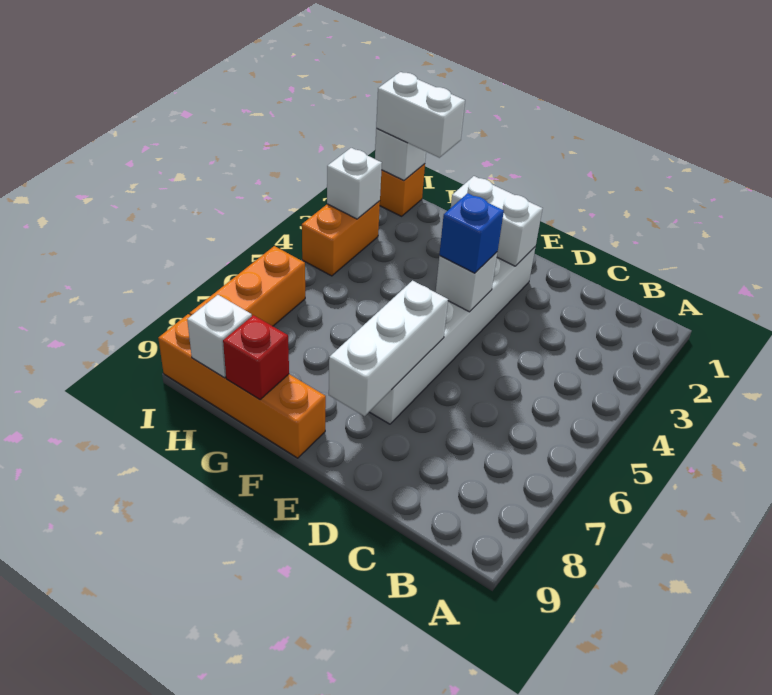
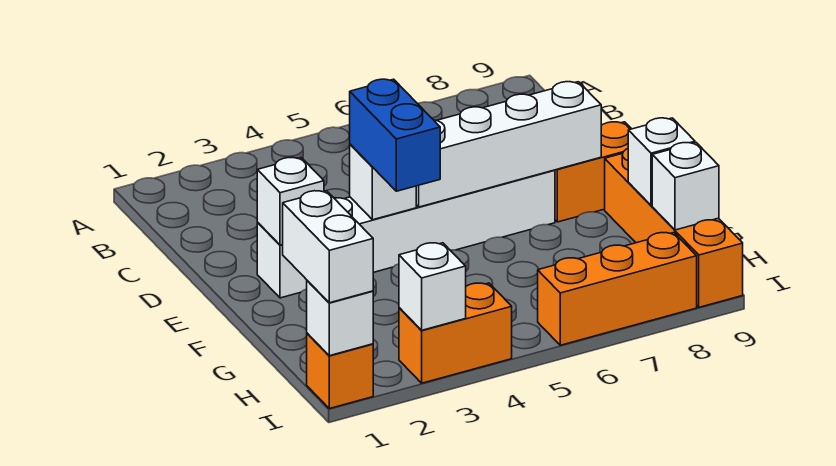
white brick E2:F2 level 2 -> white brick E2 level 2
blue brick E4 level 3 -> blue brick E4:F4 level 3
white brick E6:E8 level 2 -> white brick E5:E8 level 2
none -> orange brick E8:E9 level 1
red brick G9 level 2 -> white brick G9 level 2

